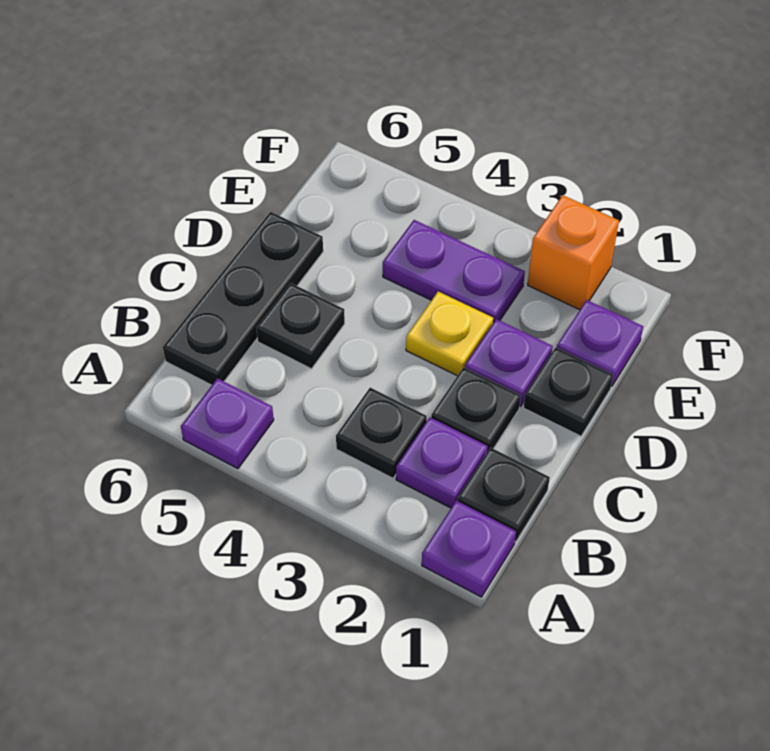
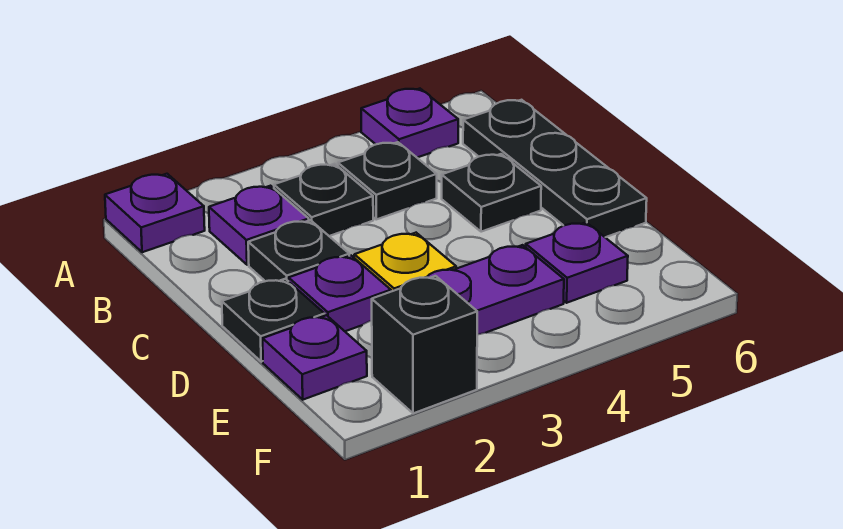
black plate B1 level 1 -> black plate B4 level 1
none -> purple plate E5 level 1
orange brick F2 level 1 -> black brick F2 level 1

